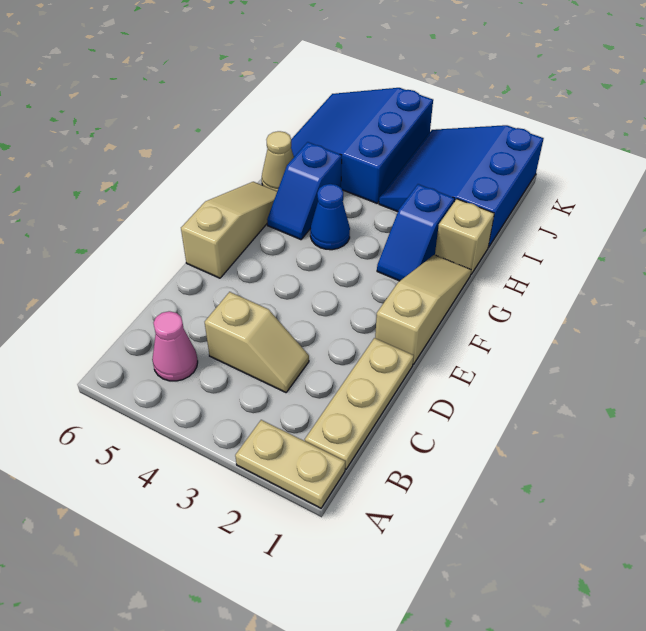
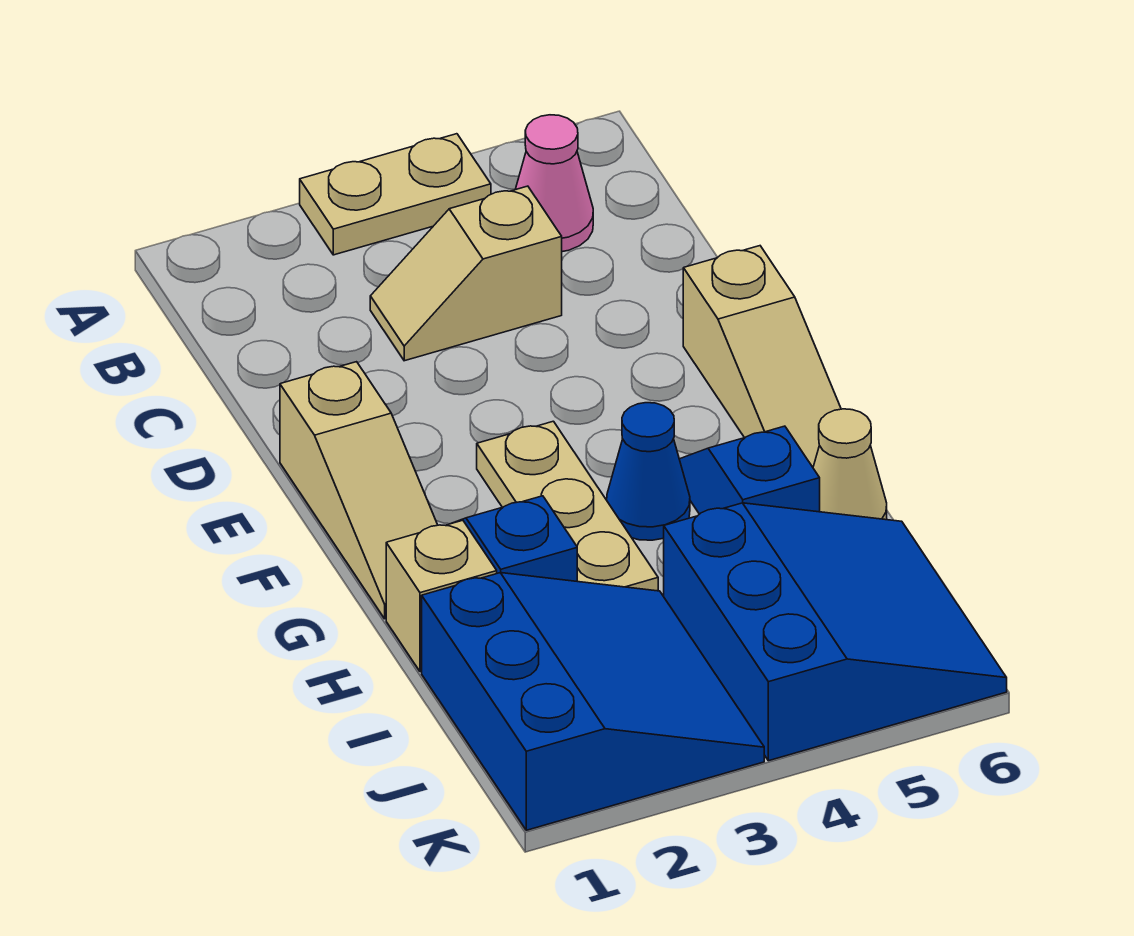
tan plate A1:A2 level 1 -> tan plate A3:A4 level 1
tan plate B1:D1 level 1 -> tan plate F3:H3 level 1

